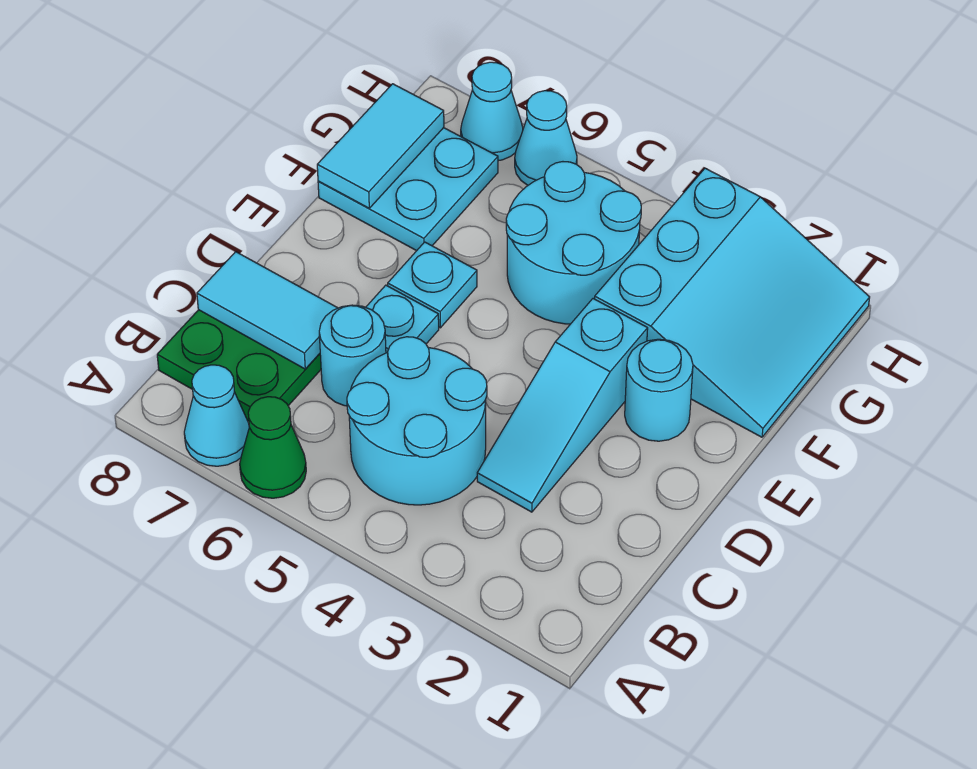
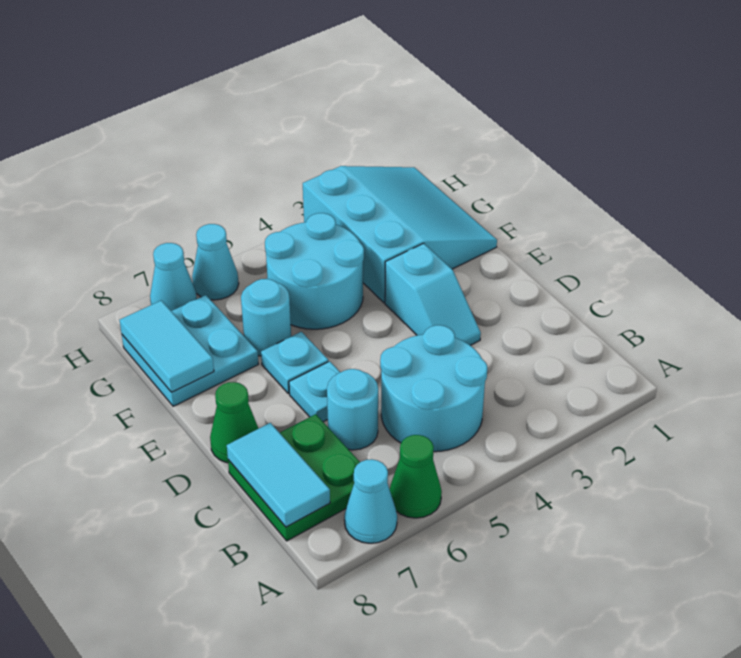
cyan slope C3:E3 level 1 top E -> cyan slope D3:E3 level 1 top E
cyan tile C7:C8 level 2 -> cyan tile B8:C8 level 2
none -> green cone D8 level 1
cyan round brick E2 level 1 -> cyan round brick F6 level 1

